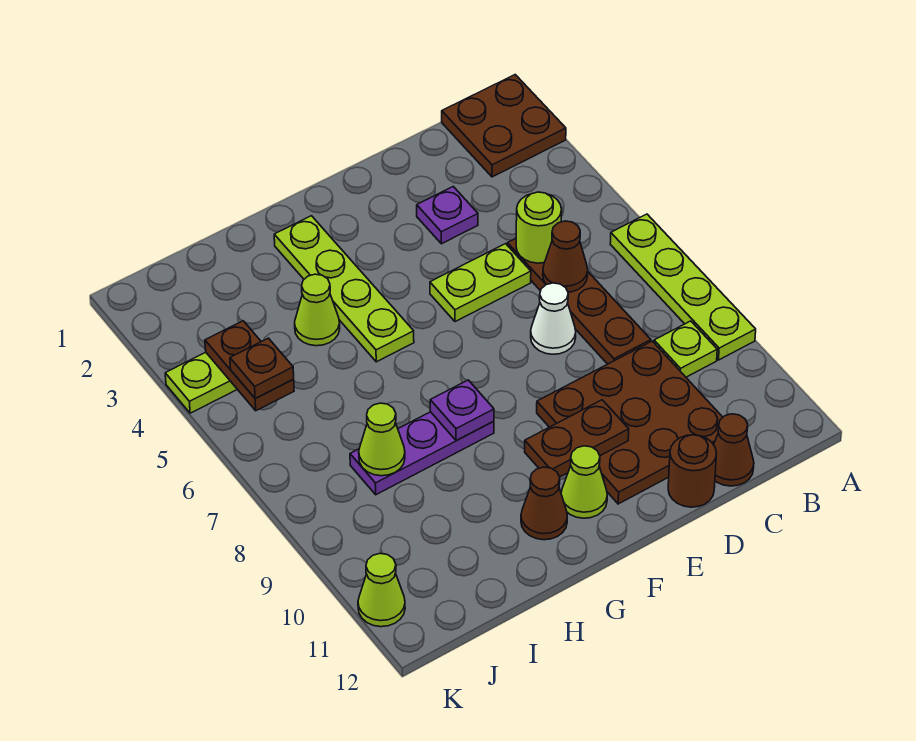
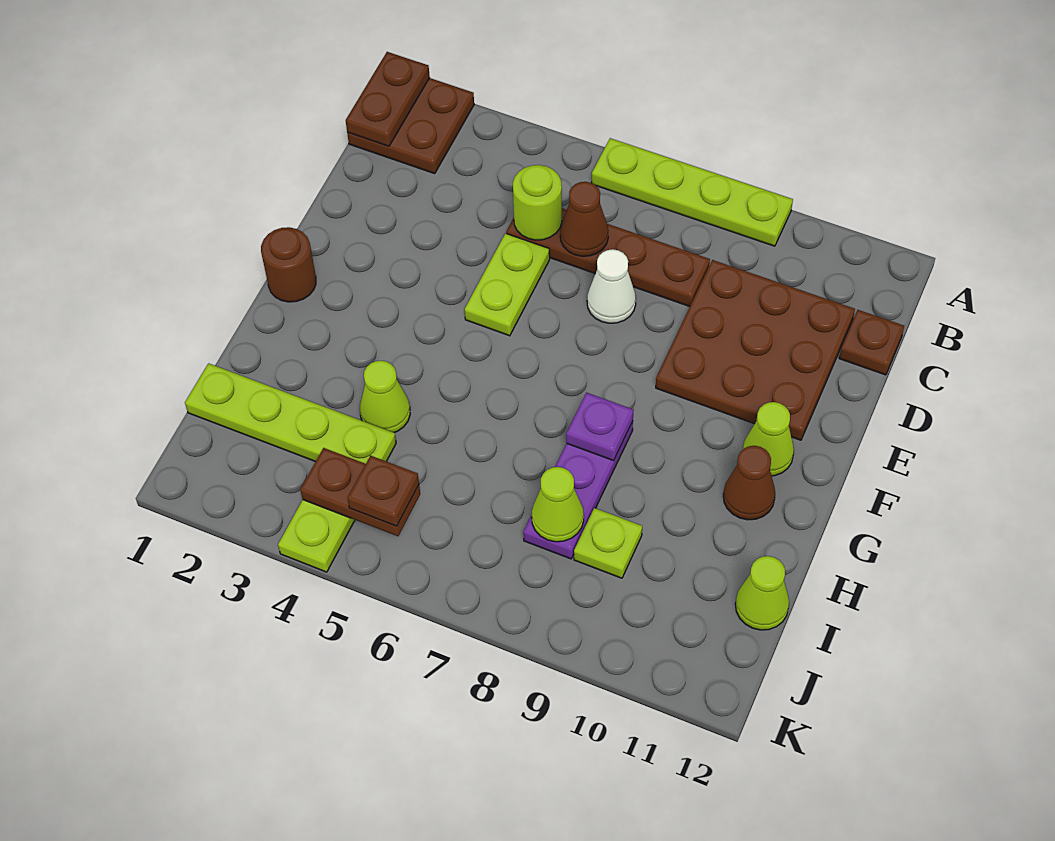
lime plate B9 level 1 -> lime plate I9 level 1
brown cone C12 level 1 -> brown plate C12 level 1
purple plate D3 level 1 -> none
brown round brick D12 level 1 -> brown round brick F1 level 1
brown plate E10:F10 level 2 -> brown plate A1:B1 level 2
lime plate G2:G5 level 1 -> lime plate I1:I4 level 1
lime cone K11 level 1 -> lime cone I12 level 1

